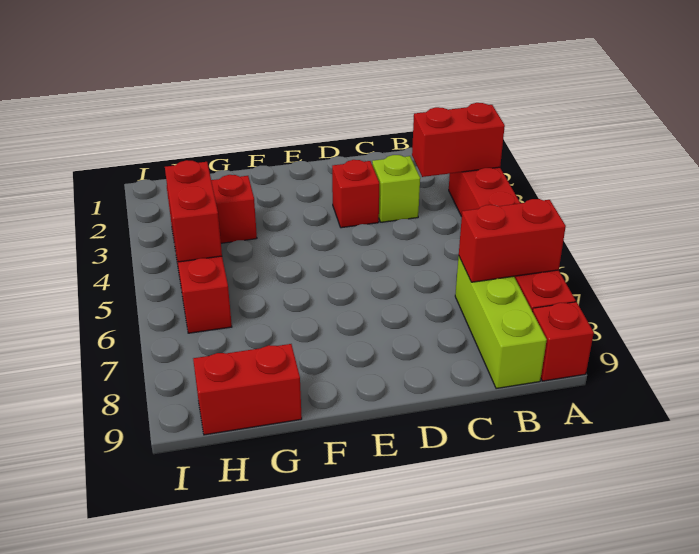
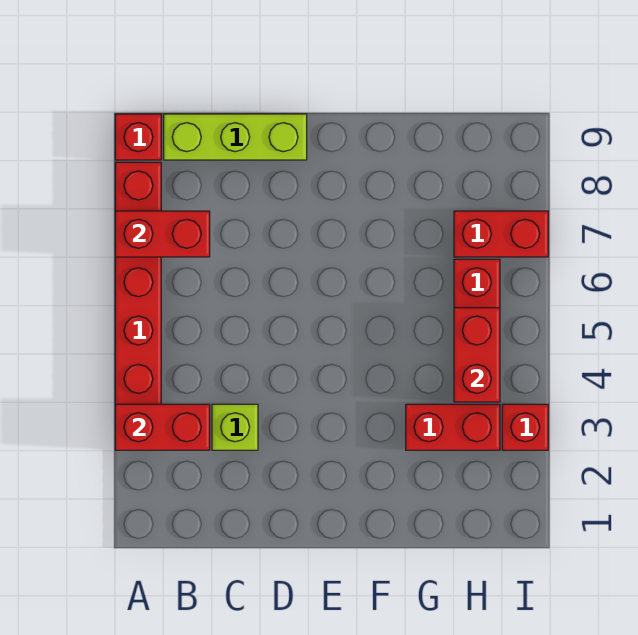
lime brick B7:B9 level 1 -> lime brick B9:D9 level 1
red brick D3 level 1 -> red brick I3 level 1
red brick G9:H9 level 1 -> red brick H7:I7 level 1

